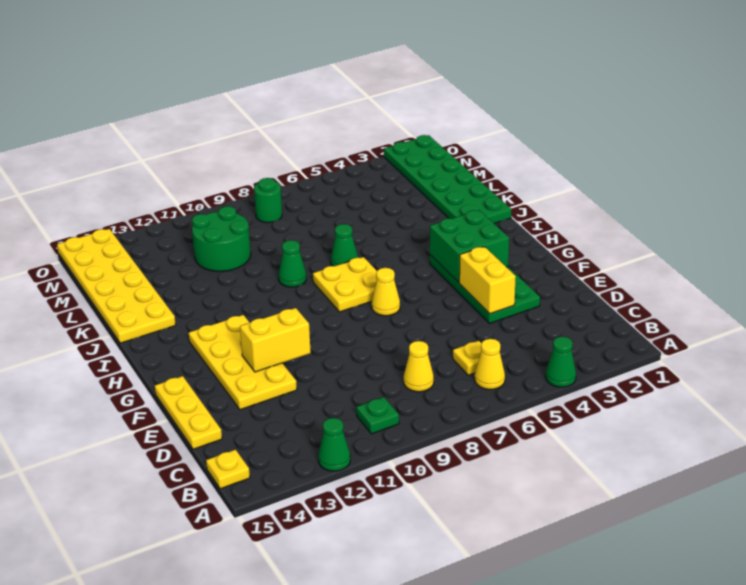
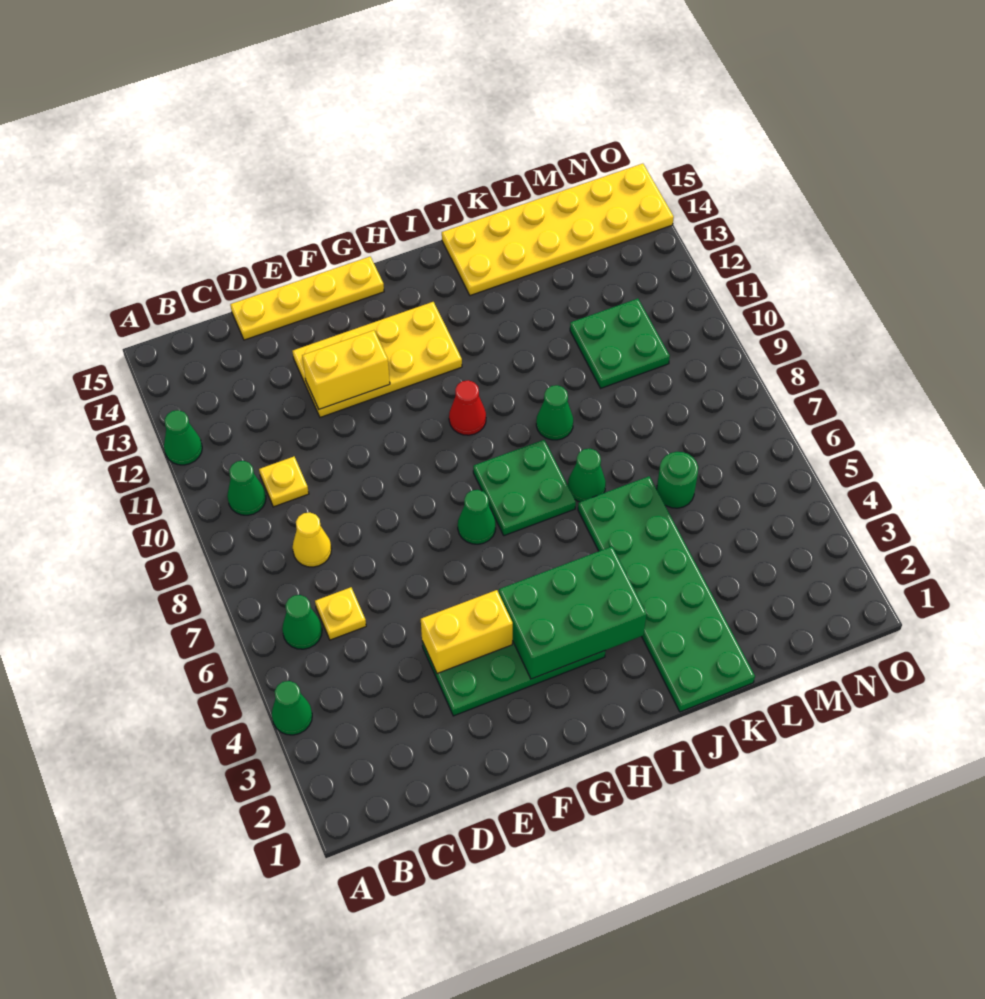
yellow cone B6 level 1 -> green cone B6 level 1
green plate B10 level 1 -> green cone B10 level 1
yellow plate B15 level 1 -> yellow plate C10 level 1
yellow plate D15:F15 level 1 -> yellow plate D15:G15 level 1
yellow brick F11:F12 level 2 -> yellow brick E12:F12 level 2
green brick G3:H4 level 2 -> green brick G3:I4 level 2
yellow cone G7 level 1 -> green cone G7 level 1
yellow plate H7:I8 level 1 -> green plate H7:I8 level 1
none -> red cone H10 level 1
green plate J1:O2 level 1 -> green plate J1:K6 level 1
green round brick L10:M11 level 1 -> green plate L10:M11 level 1
green round brick N8 level 1 -> green round brick L6 level 1

